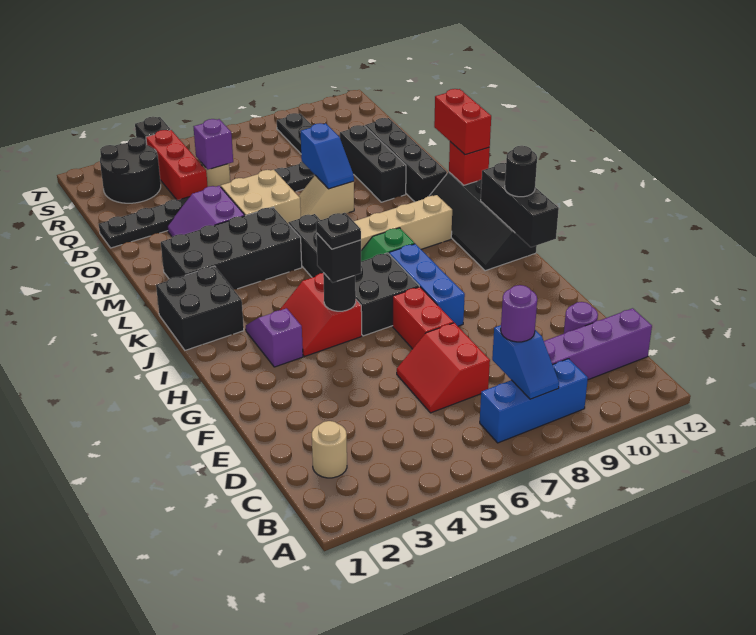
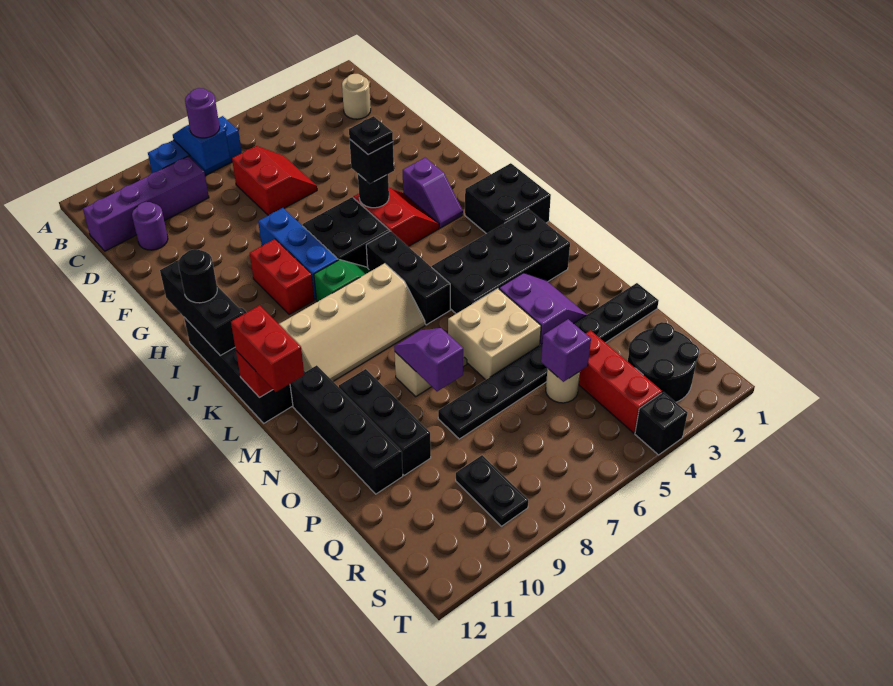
red brick F7:G7 level 1 -> red brick H9:I9 level 1
blue slope N8:O8 level 2 top O -> purple slope N8:O8 level 2 top O

